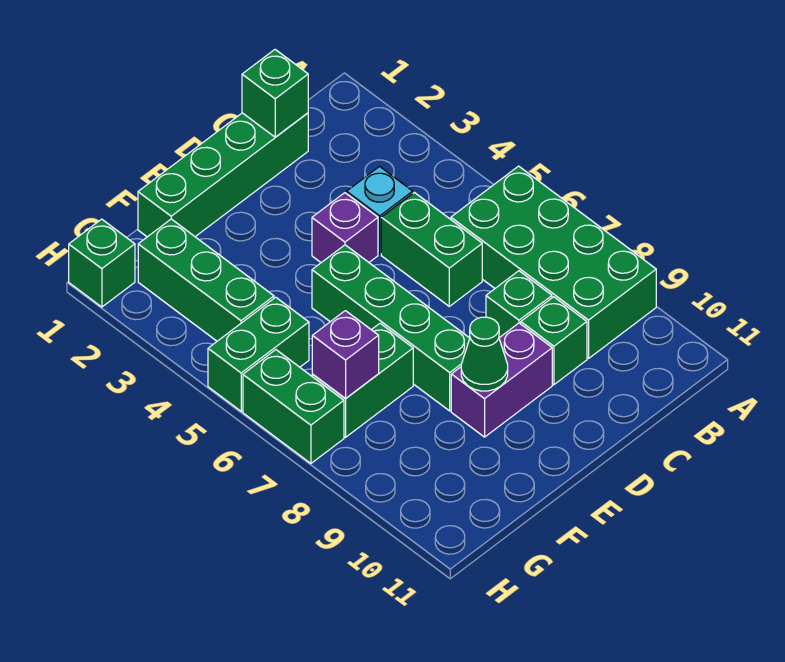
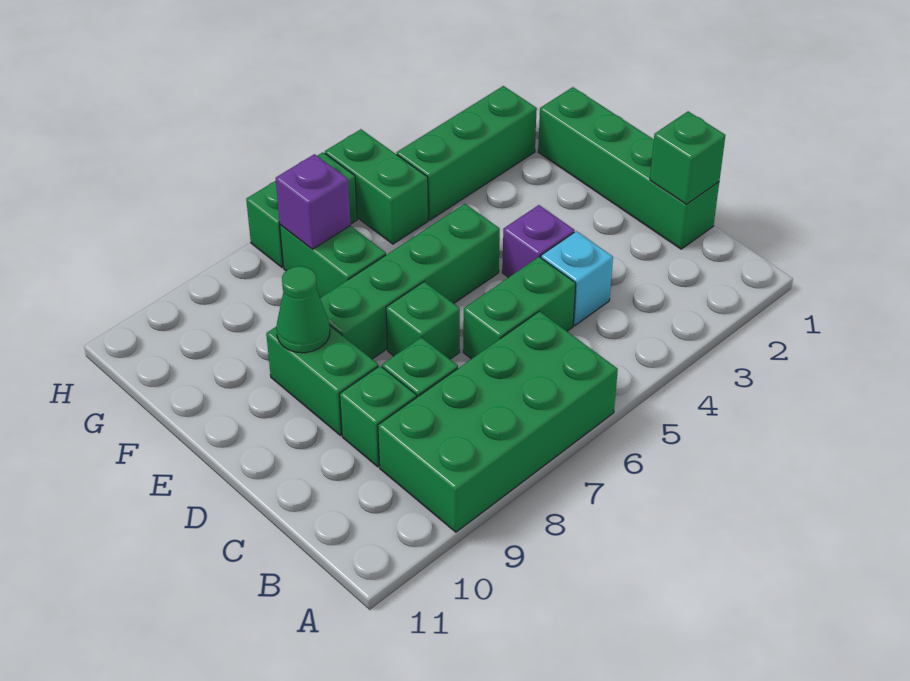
purple brick D9:E9 level 1 -> green brick D9:E9 level 1
green brick H1 level 1 -> green brick D7 level 1

